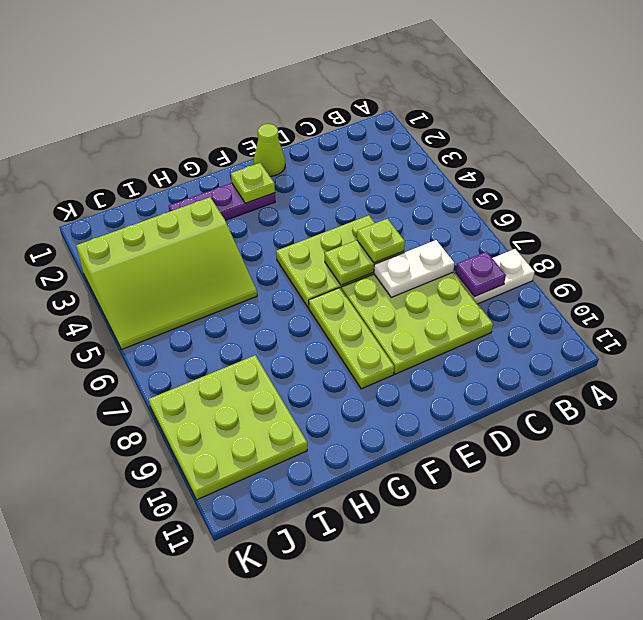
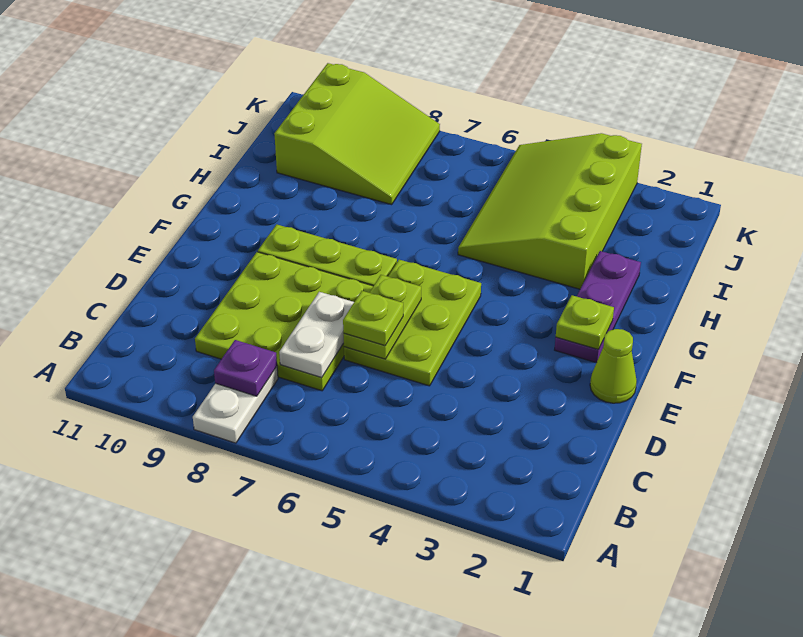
lime plate I8:K10 level 1 -> lime slope I8:K10 level 1 top 10

